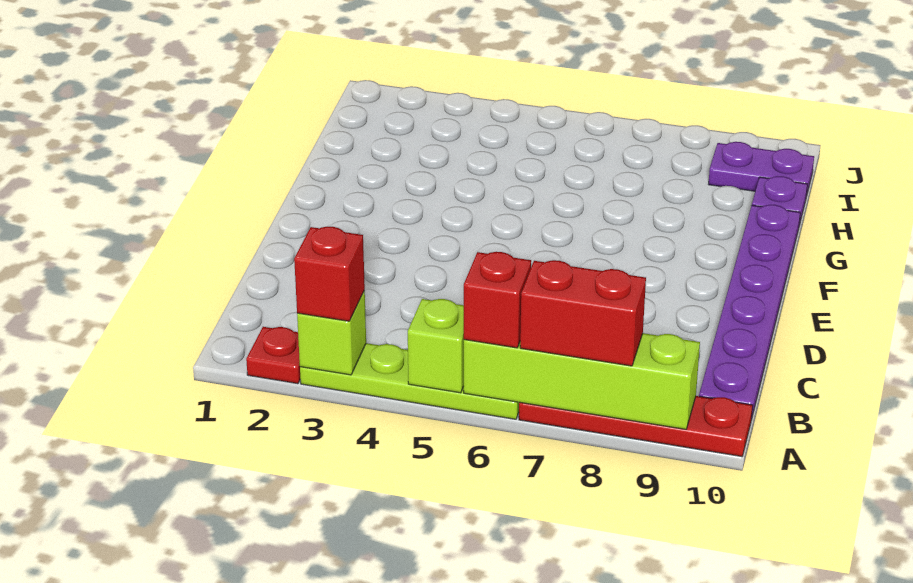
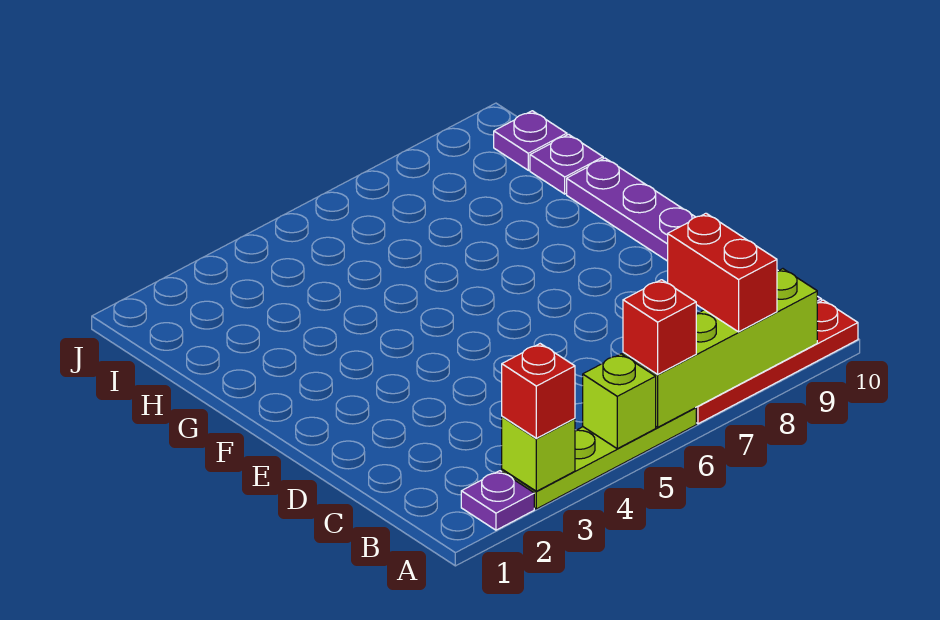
red plate A2 level 1 -> purple plate A2 level 1
red brick A7:A8 level 3 -> red brick A8:B8 level 3
purple plate I9:I10 level 1 -> purple plate I10 level 1

